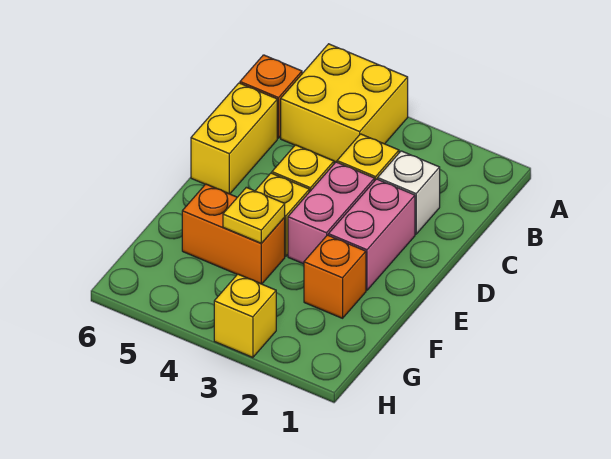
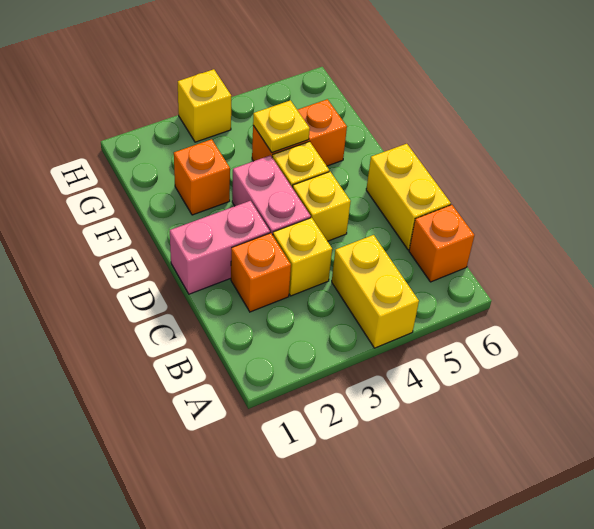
yellow brick A4:B5 level 1 -> yellow brick A4:B4 level 1
white brick C2 level 1 -> orange brick C2 level 1
pink brick D2:E2 level 1 -> pink brick D1:D2 level 1

